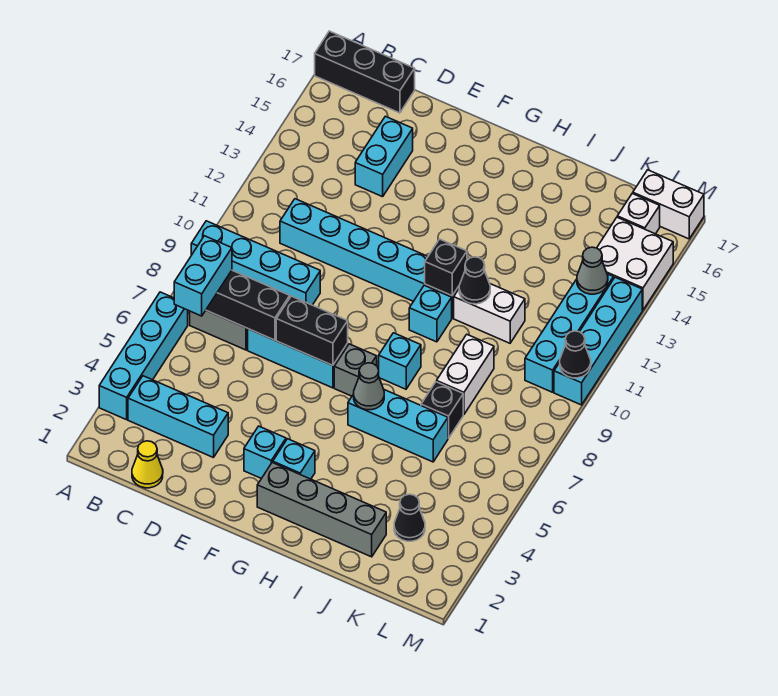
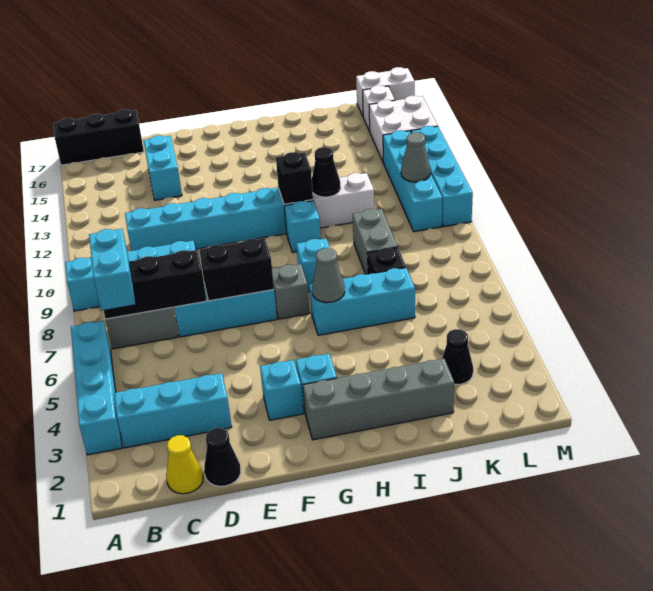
white brick J8:J9 level 1 -> grey brick J8:J9 level 1
grey cone L13 level 2 -> grey cone L11 level 2
black cone M10 level 2 -> black cone D1 level 1

